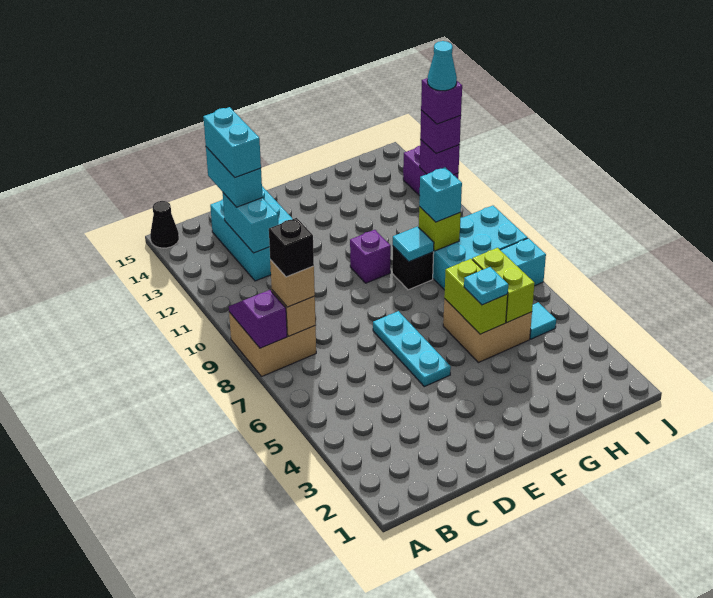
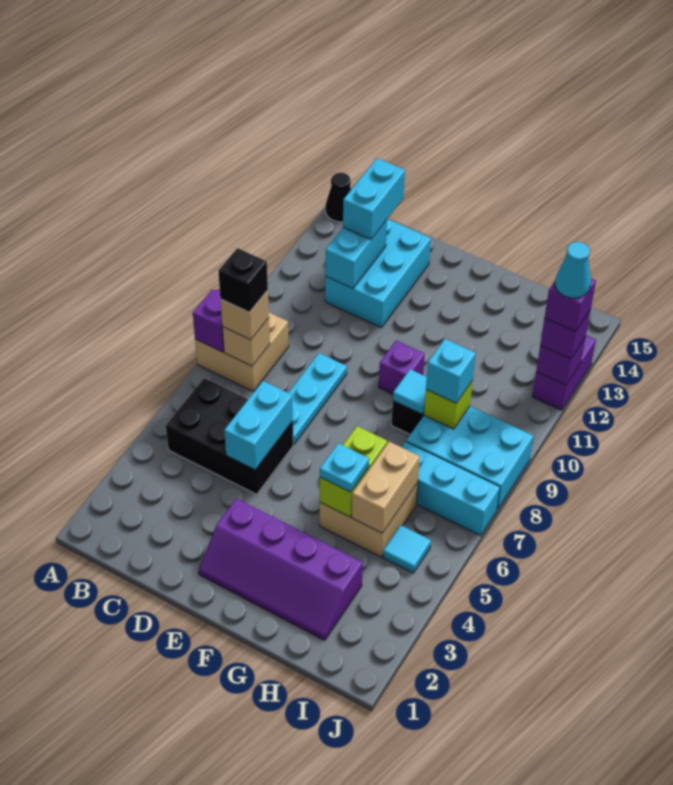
none -> black brick B5:D6 level 1
cyan brick C13:C14 level 4 -> cyan brick D5:D6 level 2
none -> purple slope E2:H3 level 1 top 3
cyan plate E5:E7 level 1 -> cyan plate D7:D9 level 1
lime brick H5:H6 level 2 -> tan brick H5:H6 level 2

